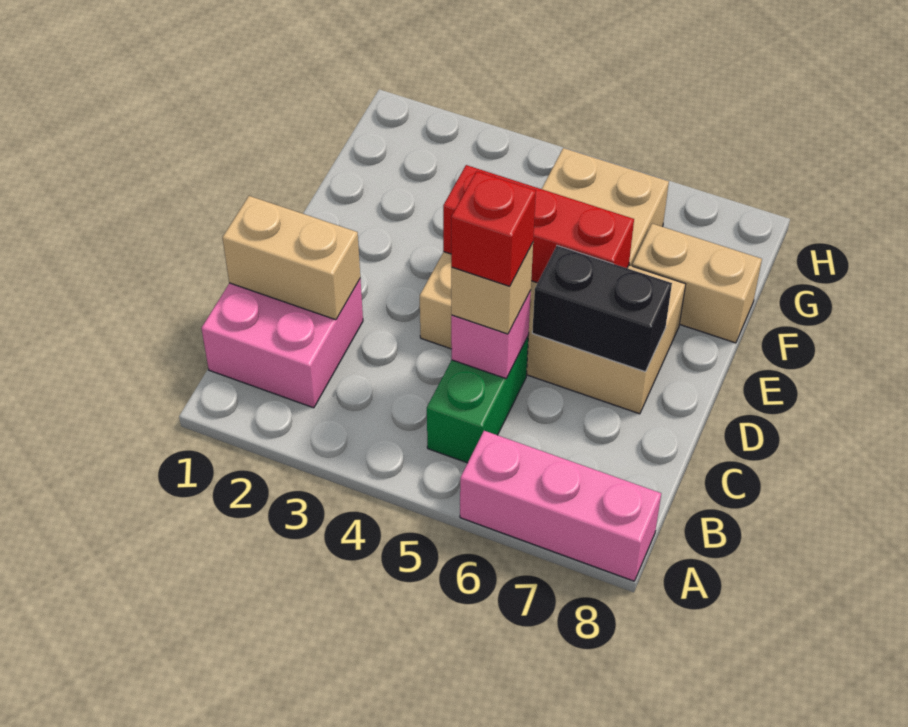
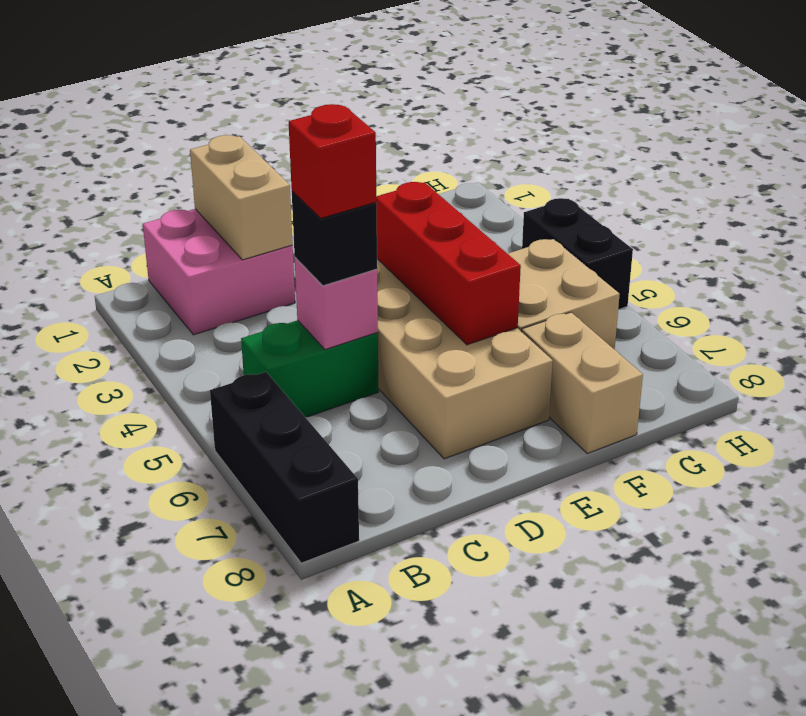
pink brick A6:A8 level 1 -> black brick A6:A8 level 1
tan brick C5 level 3 -> black brick C5 level 3
black brick D6:D7 level 2 -> black brick H4:H5 level 1

